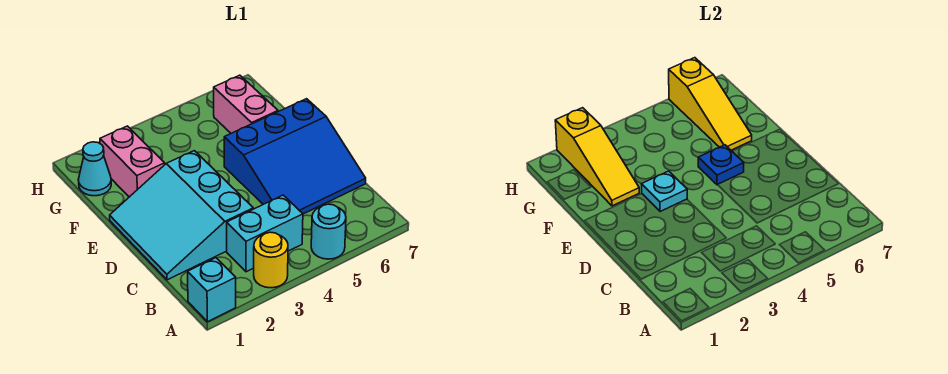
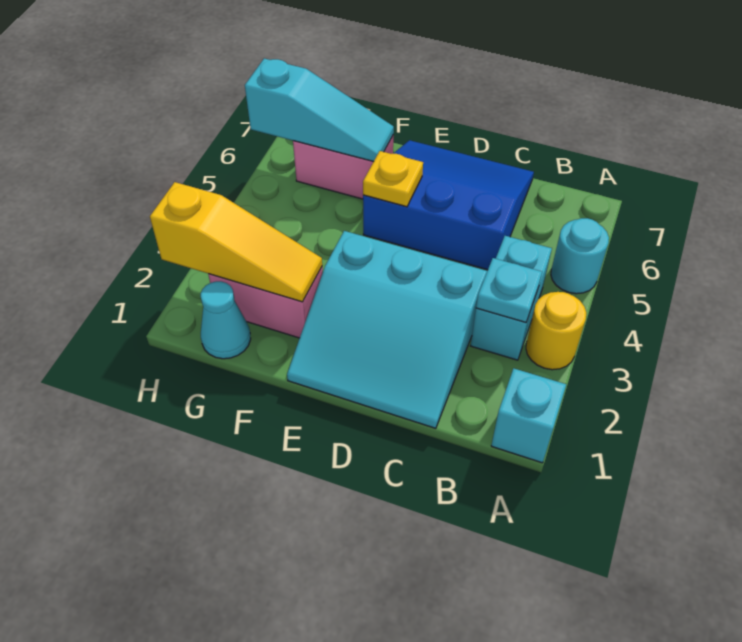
blue slope C5:E7 level 1 top E -> blue slope C5:E7 level 1 top 5
cyan plate E3 level 2 -> cyan plate B3 level 2
blue plate E5 level 2 -> yellow plate E5 level 2
yellow slope F6:H6 level 2 top H -> cyan slope F6:H6 level 2 top H

